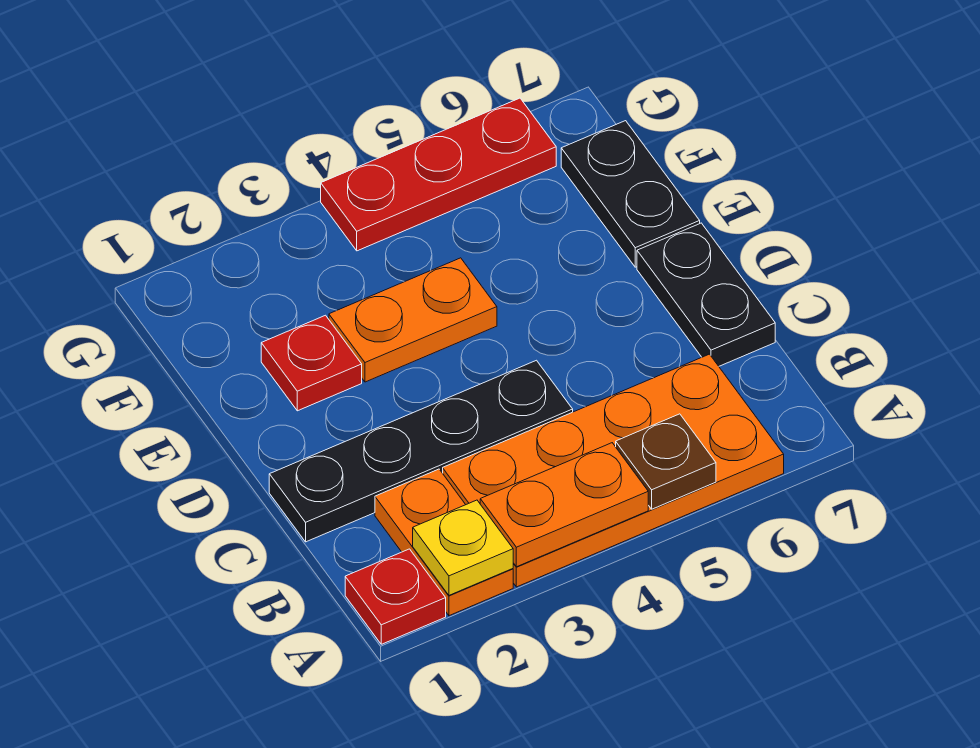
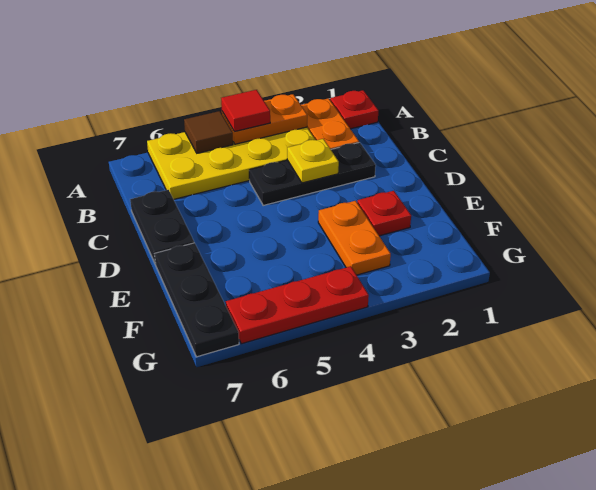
yellow plate A2 level 2 -> yellow plate C3 level 2
orange plate A3:B6 level 1 -> yellow plate A3:B6 level 1
none -> red tile A4 level 3
brown plate A5 level 2 -> brown tile A5 level 2
black plate C1:C4 level 1 -> black plate C2:C4 level 1
orange plate E3:E4 level 1 -> orange plate E3:F3 level 1
black plate E7:F7 level 1 -> black plate E7:G7 level 1

